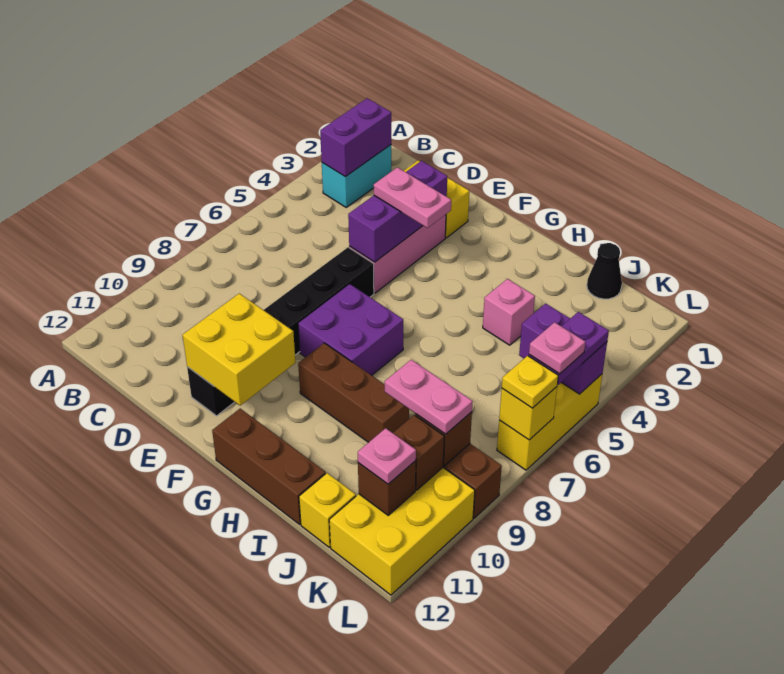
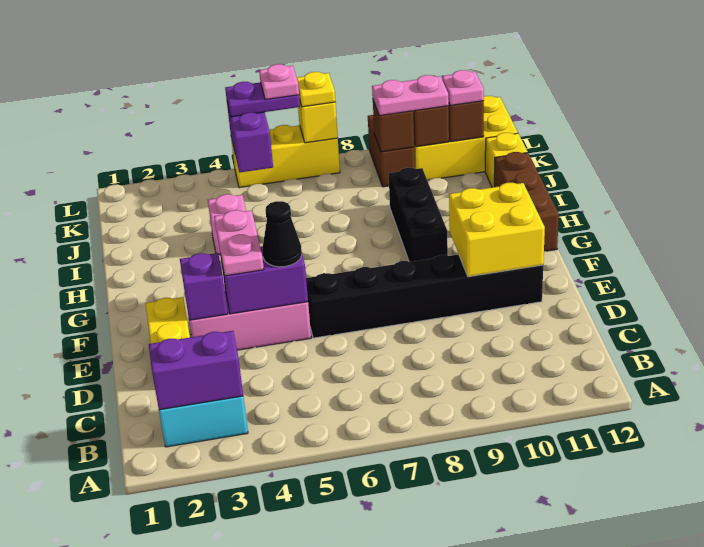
purple brick F7:G8 level 1 -> none
brown brick G9:I9 level 1 -> black brick G9:I9 level 1
black cone J1 level 1 -> black cone E5 level 3
pink plate J9:K9 level 3 -> pink plate K9:K10 level 3

